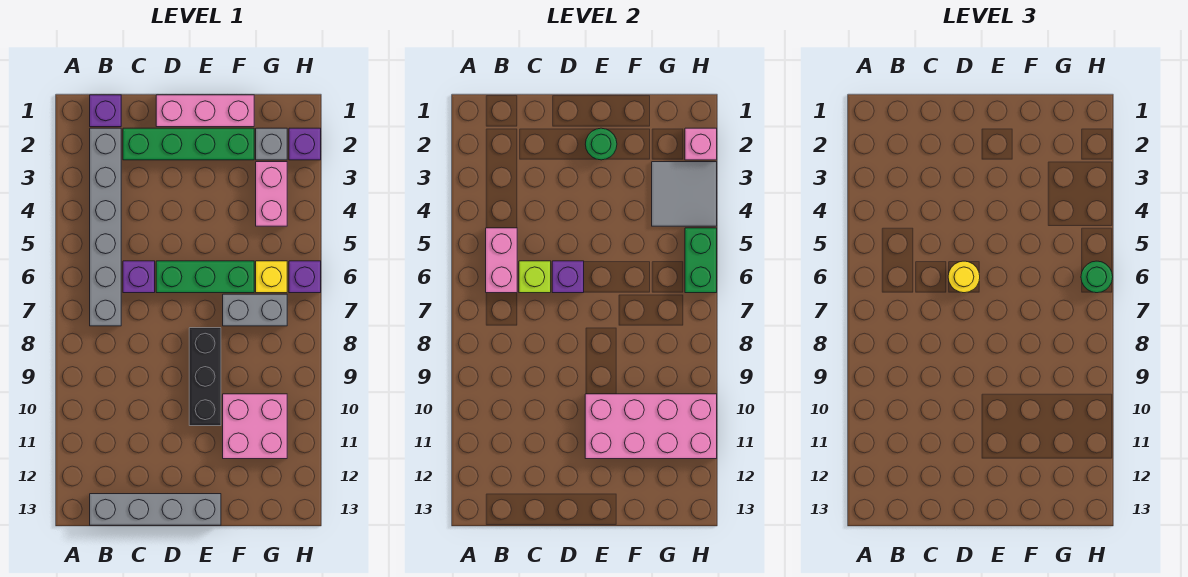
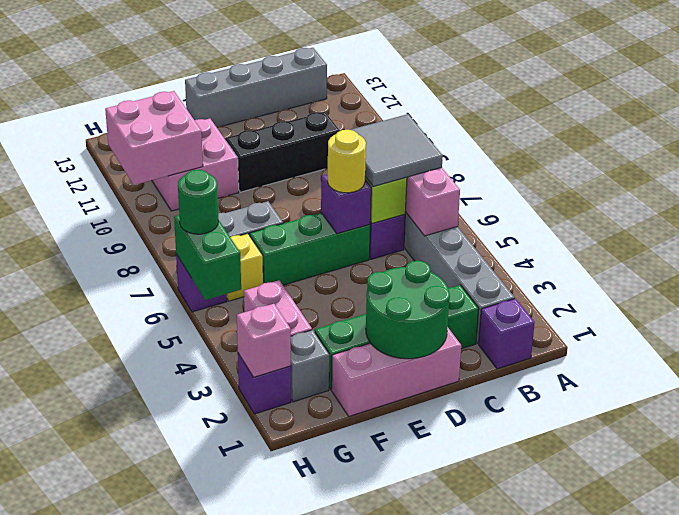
green round brick E2 level 2 -> green round brick D1:E2 level 2
black brick E8:E10 level 1 -> black brick C10:E10 level 1
pink brick E10:H11 level 2 -> pink brick G10:H11 level 2
grey tile G3:H4 level 2 -> grey tile B6:C7 level 3

